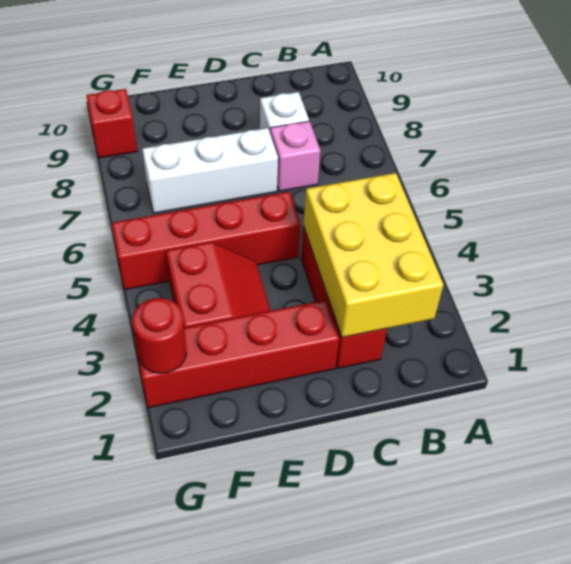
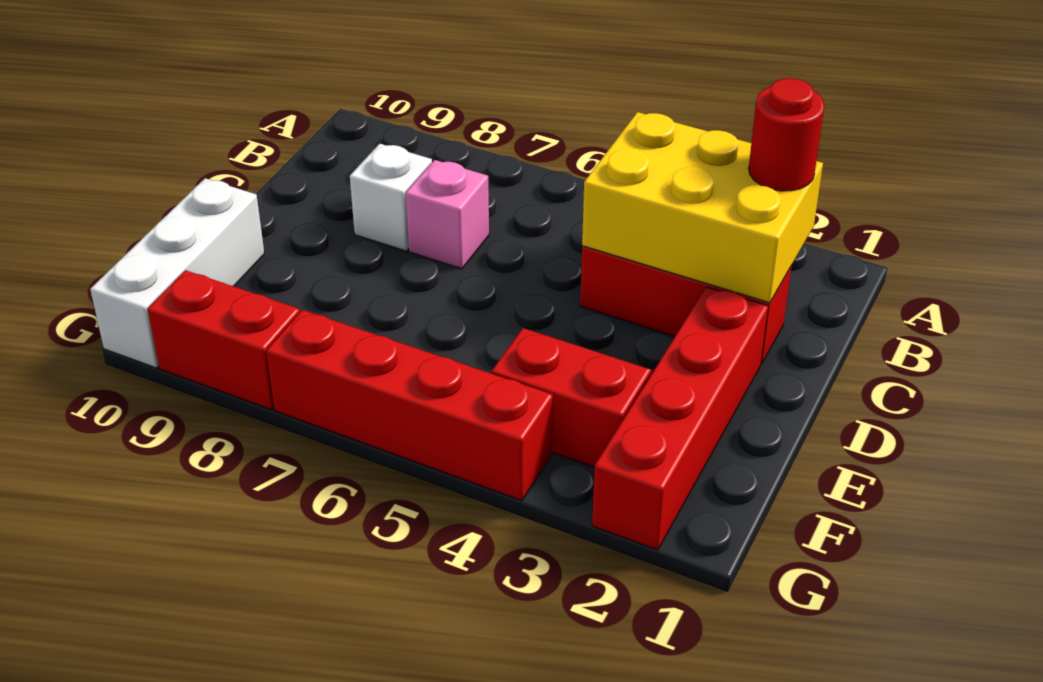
red brick D5:G5 level 1 -> red brick G4:G7 level 1
white brick D7:F7 level 1 -> white brick E10:G10 level 1
red round brick G2 level 2 -> red round brick B2 level 3
red brick G9 level 1 -> red brick G8:G9 level 1

